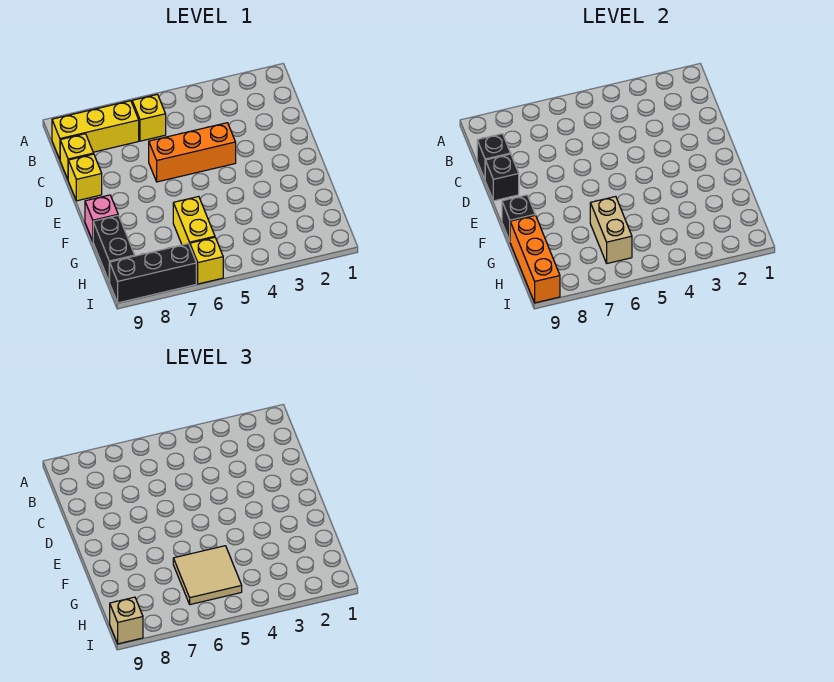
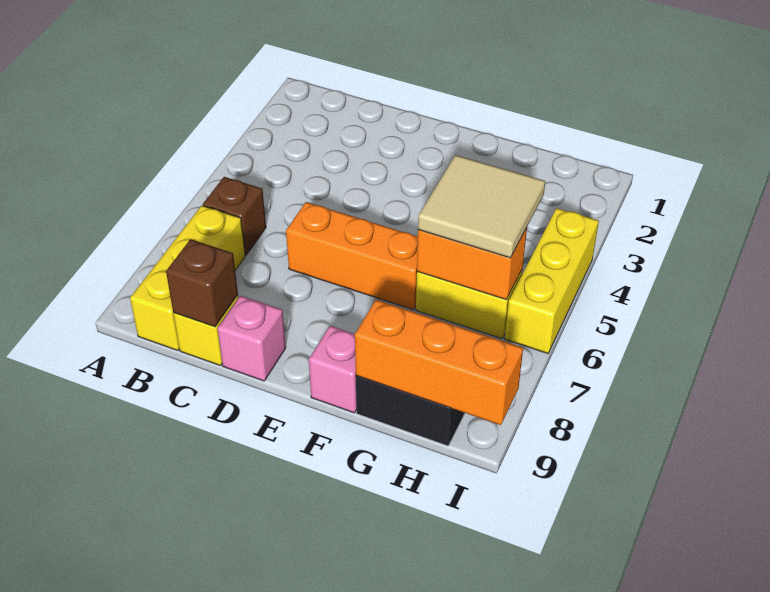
yellow brick B6 level 1 -> brown brick B6 level 1
black brick C9 level 2 -> brown brick C9 level 2
orange brick D4:D6 level 1 -> orange brick D6:F6 level 1
yellow brick D9 level 1 -> pink brick D9 level 1
black brick D9 level 2 -> none
black brick F9 level 2 -> none
tan brick G6:H6 level 2 -> orange brick G6:H6 level 2
yellow brick I6 level 1 -> yellow brick I4:I6 level 1
black brick I7:I9 level 1 -> none
tan brick I9 level 3 -> none

